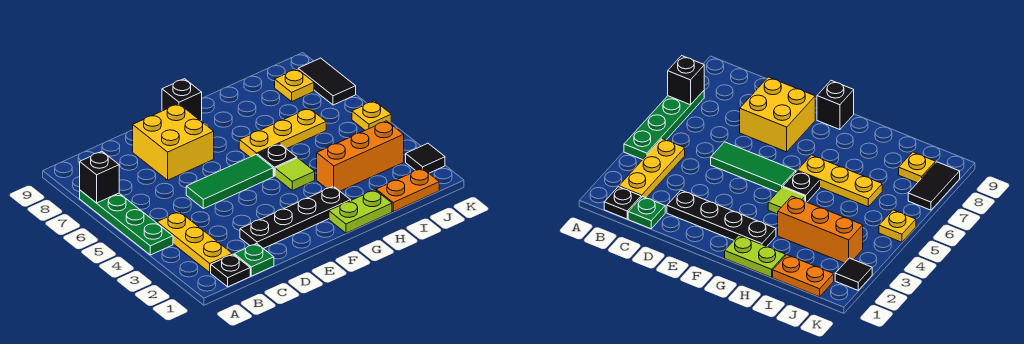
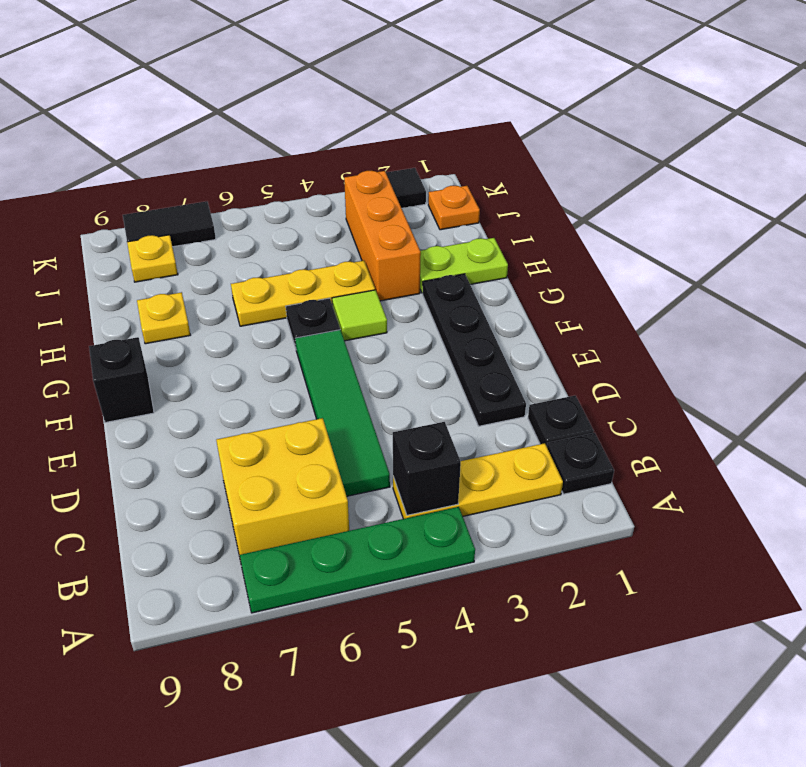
black brick A7 level 2 -> black brick B4 level 2
green plate C1 level 1 -> black plate C1 level 1
green tile D5:F5 level 1 -> green tile C5:F5 level 1
yellow brick D7:E8 level 1 -> yellow brick B6:C7 level 1
lime plate G1:H1 level 1 -> lime plate H1:H2 level 1
yellow plate G6:I6 level 1 -> yellow plate H4:H6 level 1
orange plate I1:J1 level 1 -> orange plate J1 level 1
yellow plate K5 level 1 -> yellow plate H8 level 1

